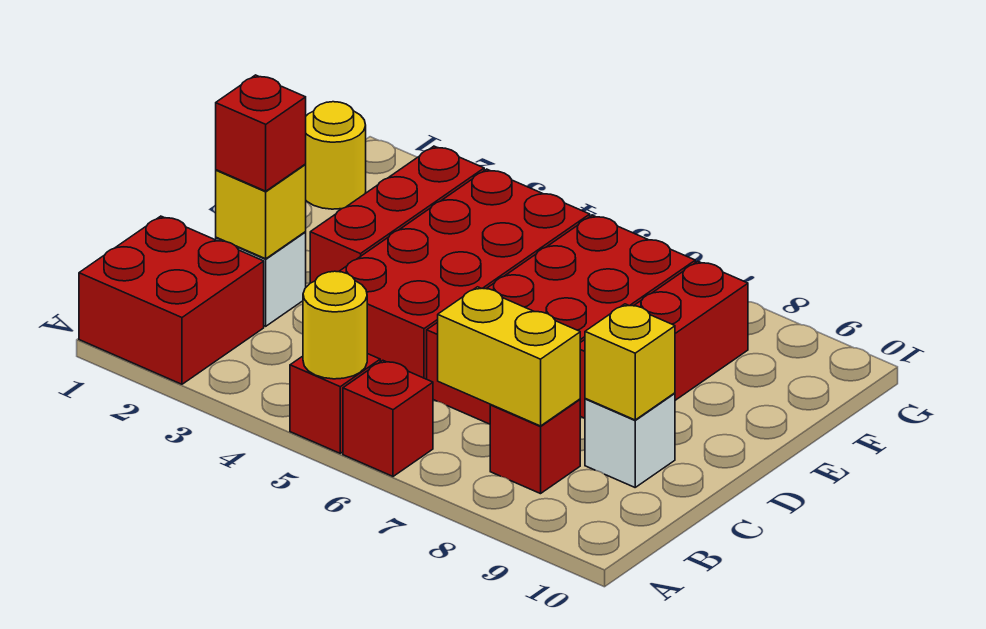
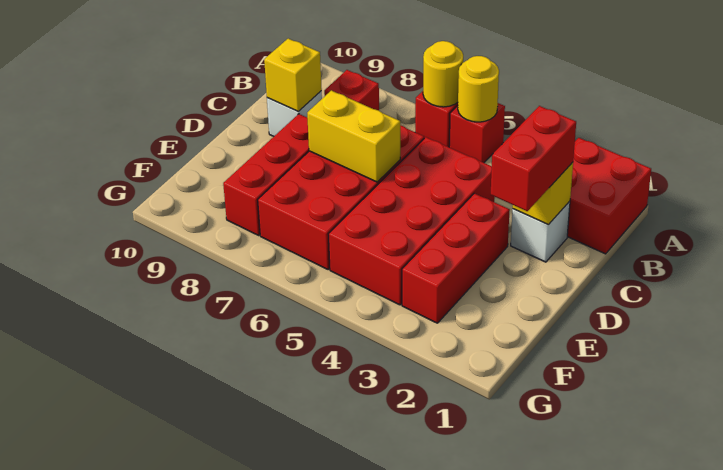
yellow brick B7:B8 level 2 -> yellow brick D6:D7 level 2
red brick C2 level 3 -> red brick C2:D2 level 3
yellow round brick F1 level 1 -> yellow round brick A6 level 2

